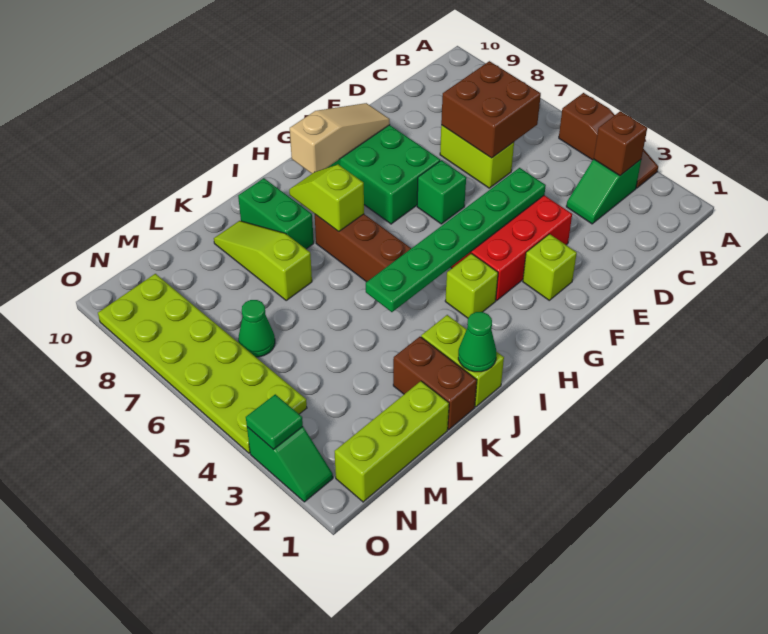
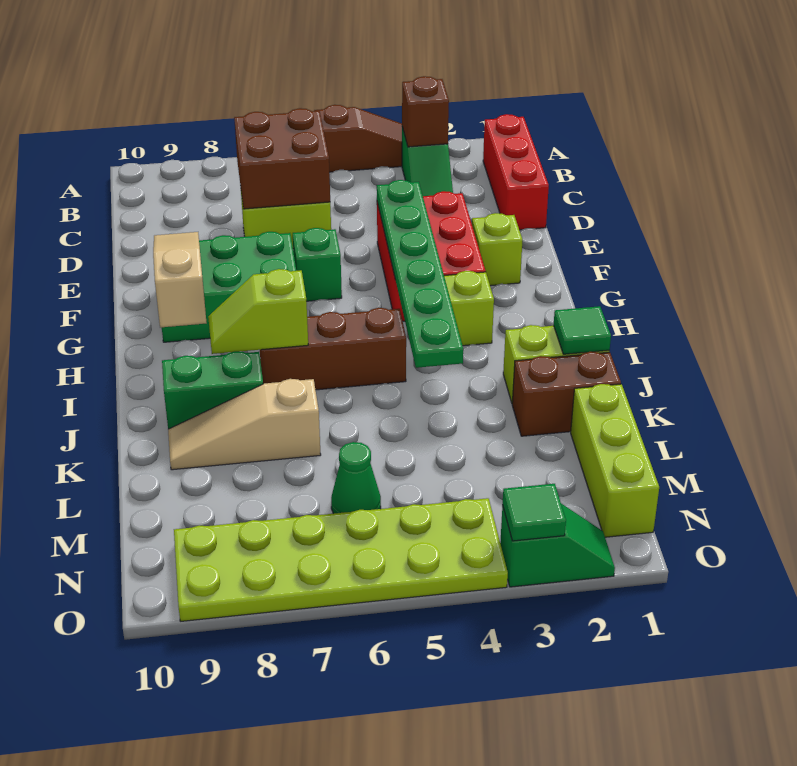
none -> red brick B1:D1 level 1
green cone J1 level 2 -> green tile J1 level 2
lime slope K7:K9 level 1 top 7 -> tan slope K7:K9 level 1 top 7

